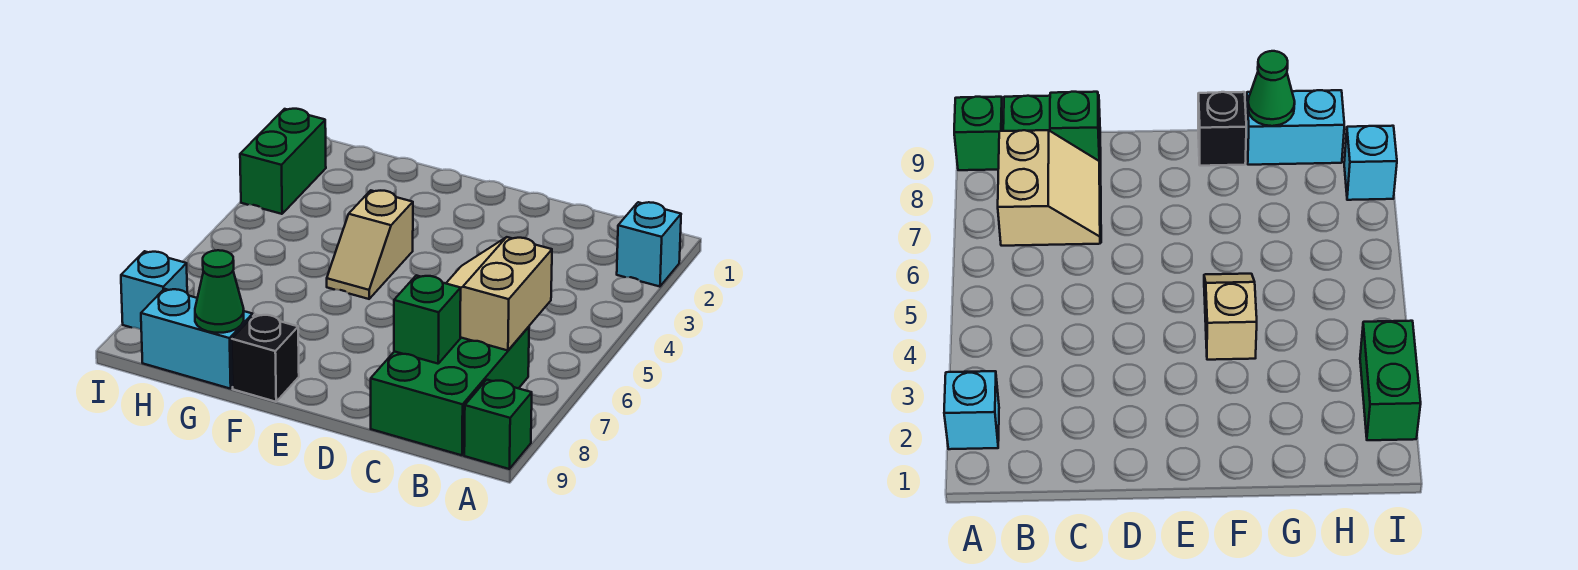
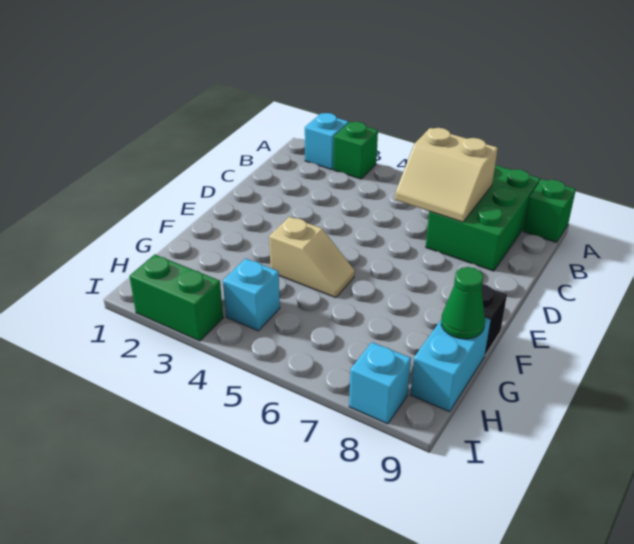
green brick B7:C9 level 1 -> green brick A7:C8 level 1
green brick C8 level 2 -> green brick A3 level 1
none -> cyan brick H4 level 1

